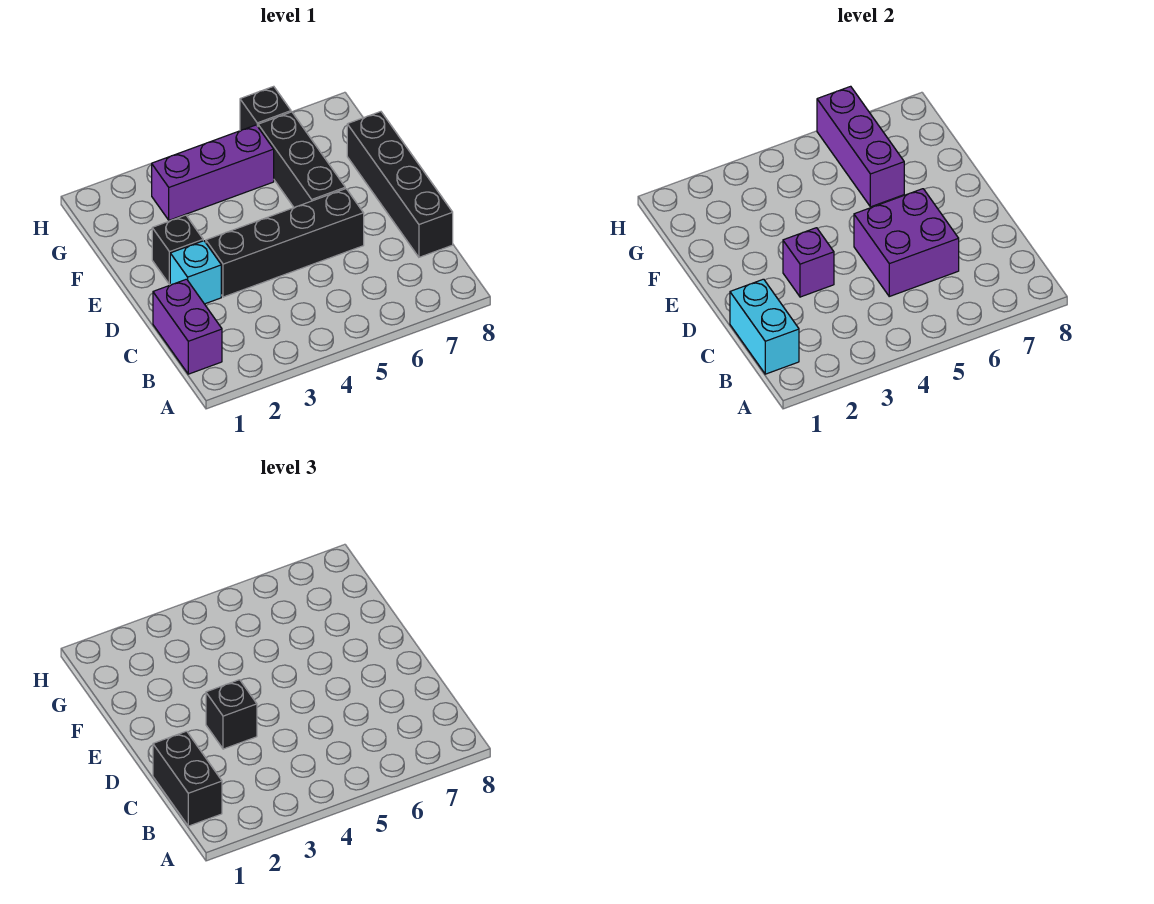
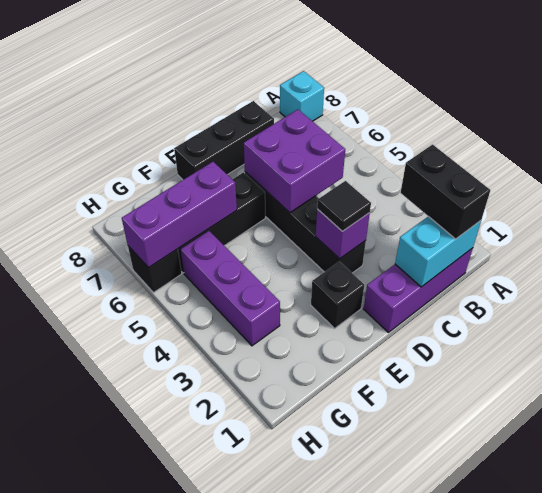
purple brick B1:C1 level 1 -> purple brick B1:D1 level 1
black brick B1:C1 level 3 -> black brick B1:B2 level 3
black brick C8:F8 level 1 -> black brick C8:E8 level 1
cyan brick D2 level 1 -> cyan brick A8 level 1
black brick D3 level 3 -> black tile D3 level 3

